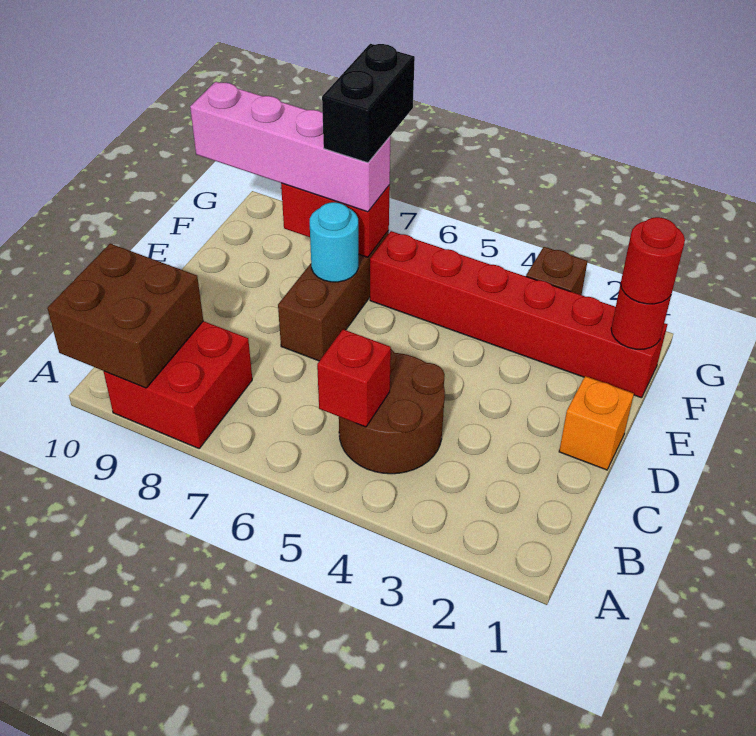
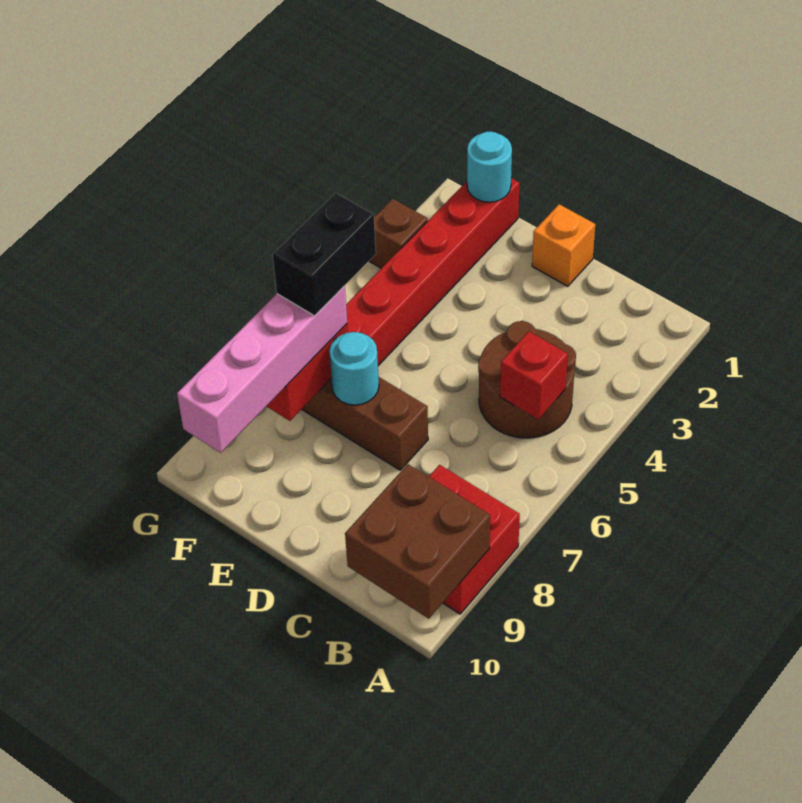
red round brick F1 level 2 -> cyan round brick F1 level 2
red round brick F1 level 3 -> none
black brick F7:G7 level 4 -> black brick F6:F7 level 4

